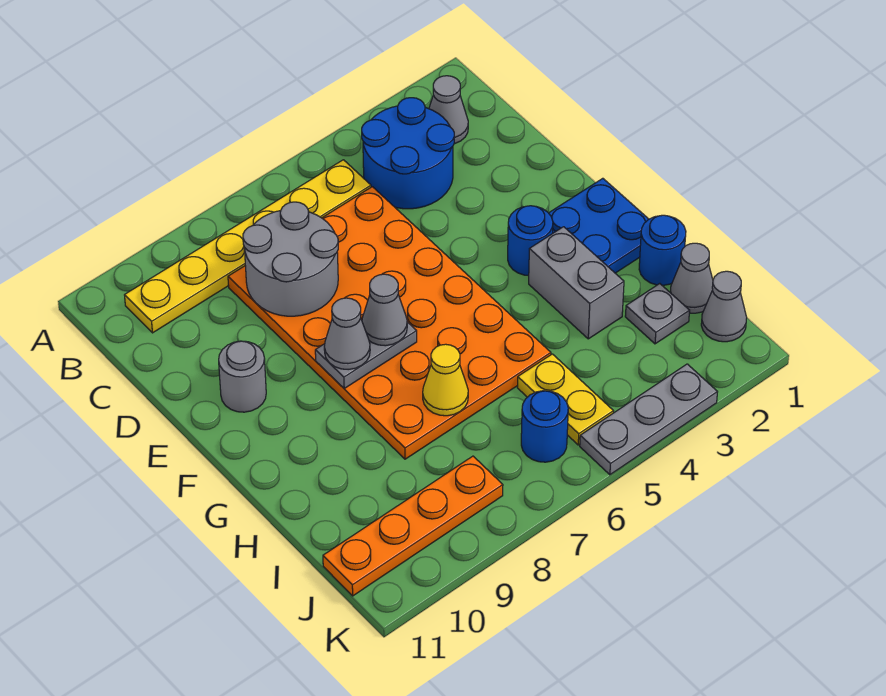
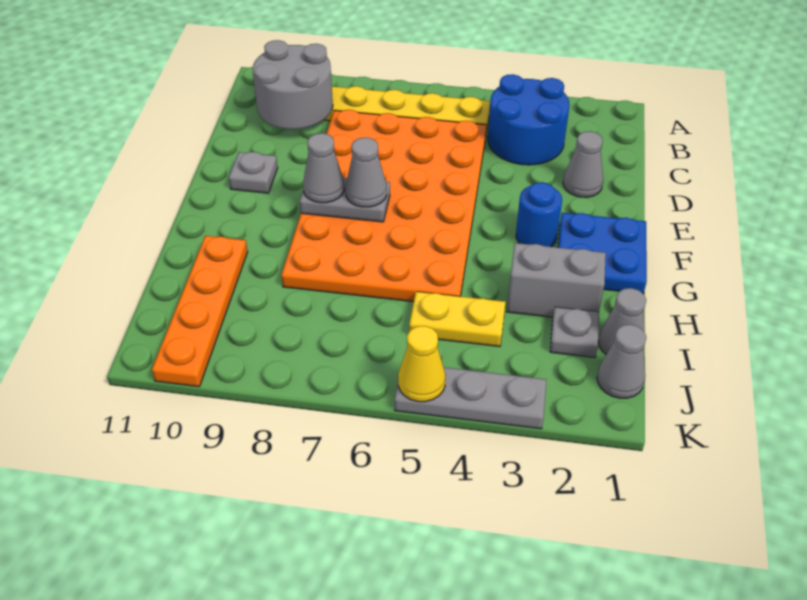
grey cone B2 level 1 -> grey cone D2 level 1
grey round brick C7:D8 level 2 -> grey round brick B9:C10 level 2
grey round brick E10 level 1 -> grey plate E10 level 1
grey brick G3:H3 level 1 -> grey brick H2:H3 level 1
blue round brick H1 level 1 -> none
yellow cone H7 level 2 -> yellow cone K5 level 2
yellow plate I5:J5 level 1 -> yellow plate I4:I5 level 1
blue round brick J6 level 1 -> none
orange plate J8:J11 level 1 -> orange plate H10:K10 level 1

